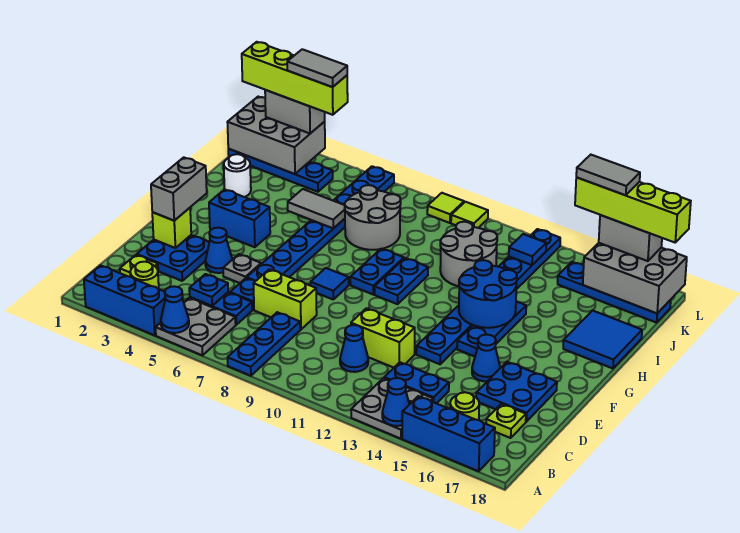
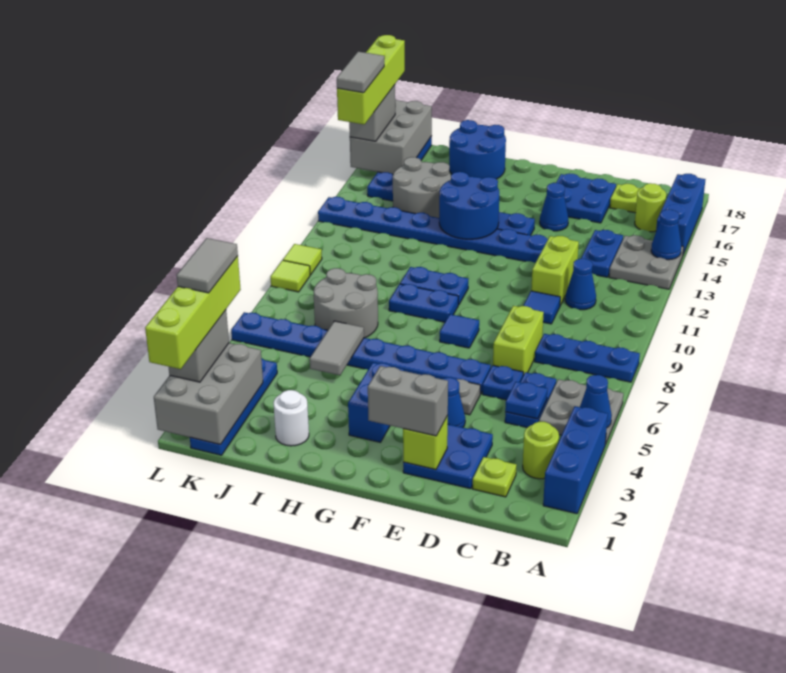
blue tile H17:I18 level 1 -> blue round brick H17:I18 level 1
grey round brick I11:J12 level 1 -> grey round brick I14:J15 level 1
blue tile K13 level 2 -> blue tile D10 level 1

